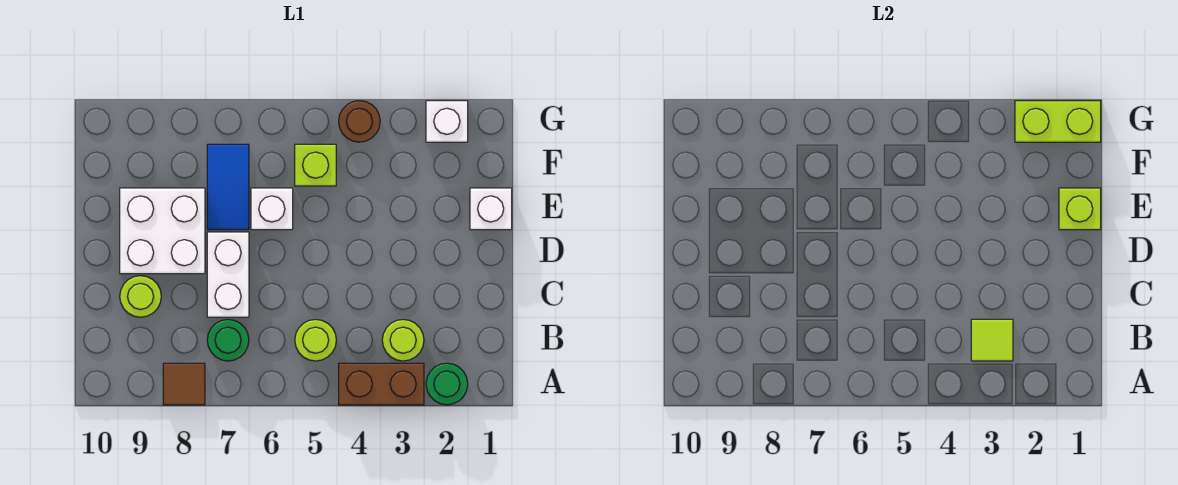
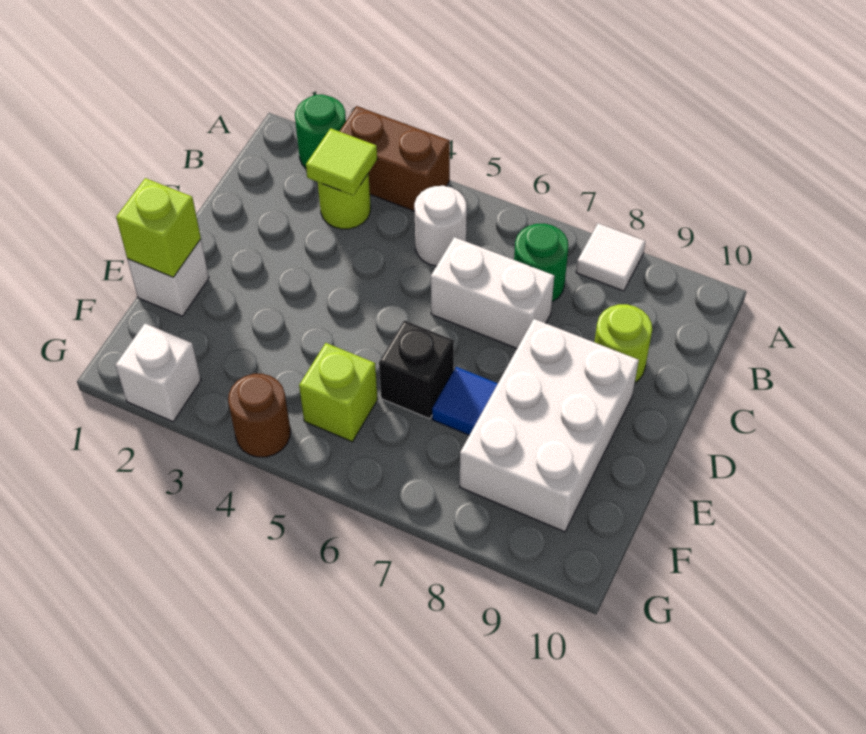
brown tile A8 level 1 -> white tile A8 level 1
lime round brick B5 level 1 -> white round brick B5 level 1
white brick C7:D7 level 1 -> white brick C6:C7 level 1
white brick D8:E9 level 1 -> white brick D8:F9 level 1
white brick E6 level 1 -> black brick E6 level 1
blue tile E7:F7 level 1 -> blue tile E7 level 1
lime brick G1:G2 level 2 -> none

